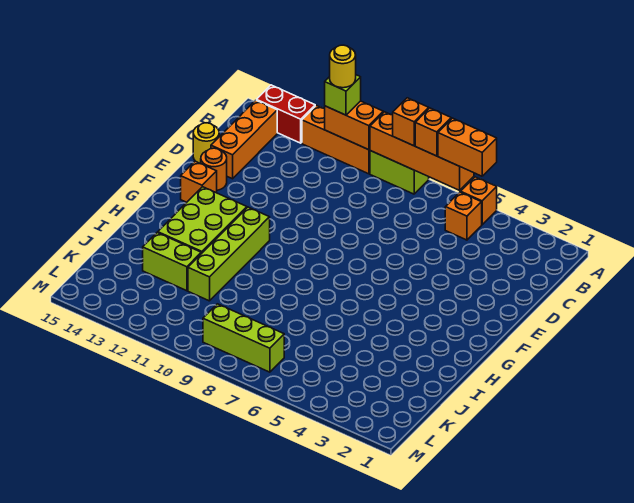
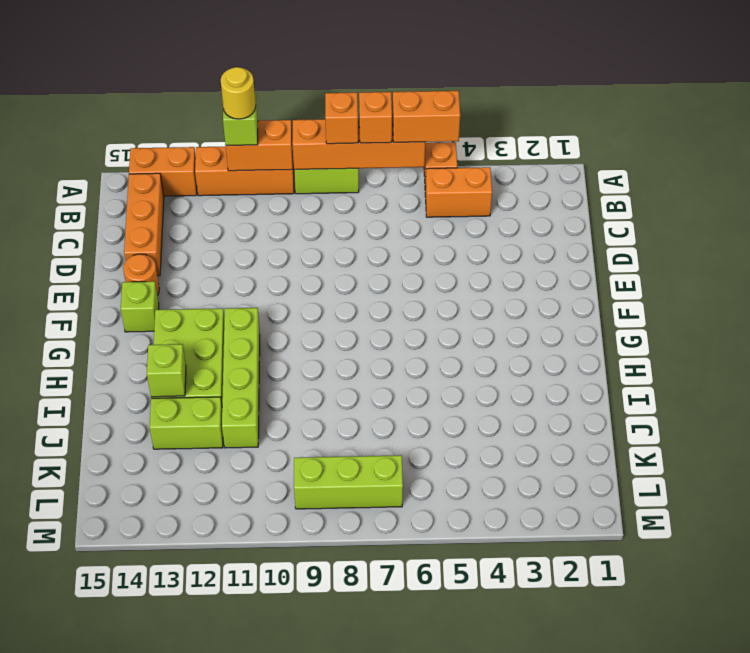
red brick A13:A14 level 1 -> orange brick A13:A14 level 1
orange brick B5 level 1 -> orange brick B4:B5 level 1
yellow round brick D15 level 1 -> none
orange brick F14 level 1 -> lime brick F14 level 1
none -> lime brick I13 level 2

